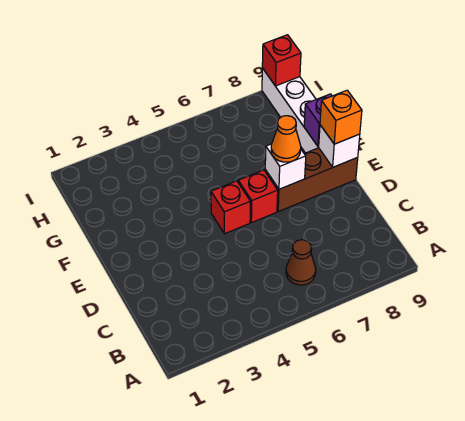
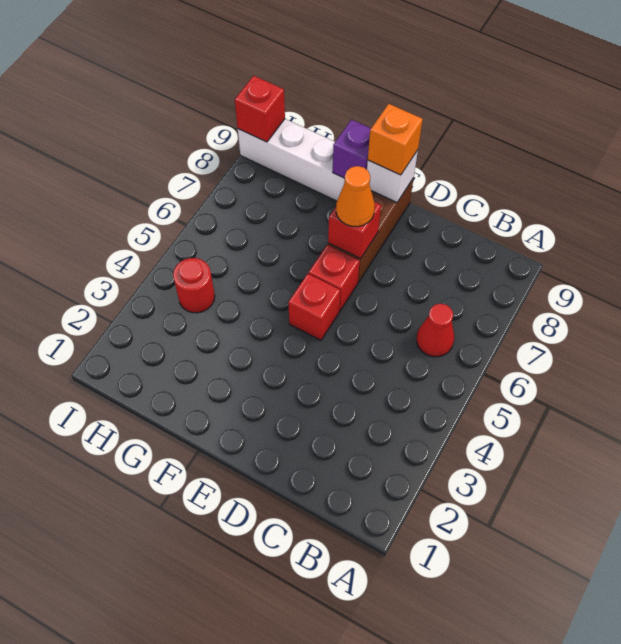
brown cone B6 level 1 -> red cone B6 level 1
white brick E7 level 2 -> red brick E7 level 2
none -> red round brick H4 level 1

